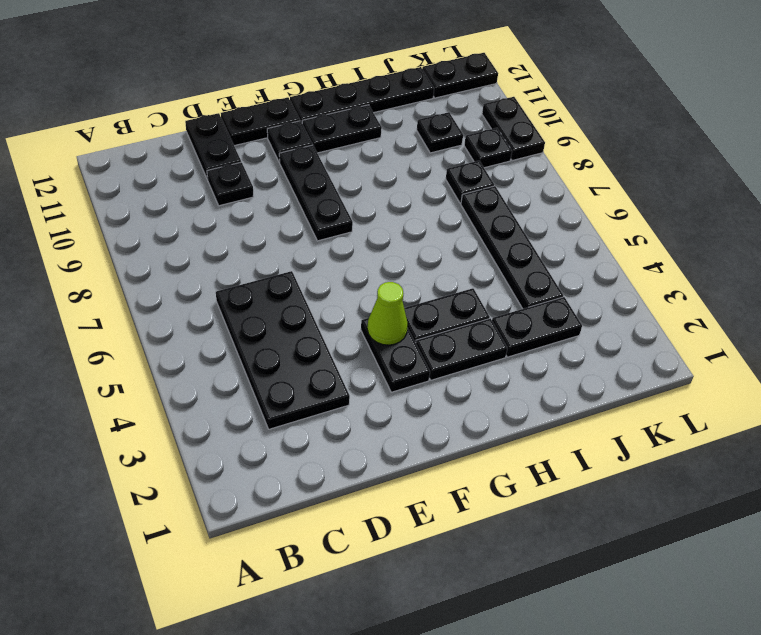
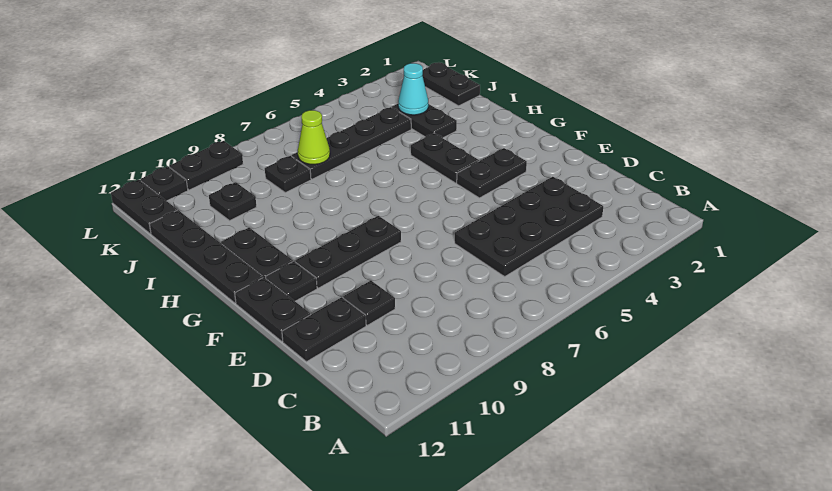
lime cone F4 level 2 -> lime cone J7 level 2
black plate G3:H3 level 1 -> black plate J1:K1 level 1
none -> cyan cone J3 level 2
black plate K9 level 1 -> black plate L11 level 1

